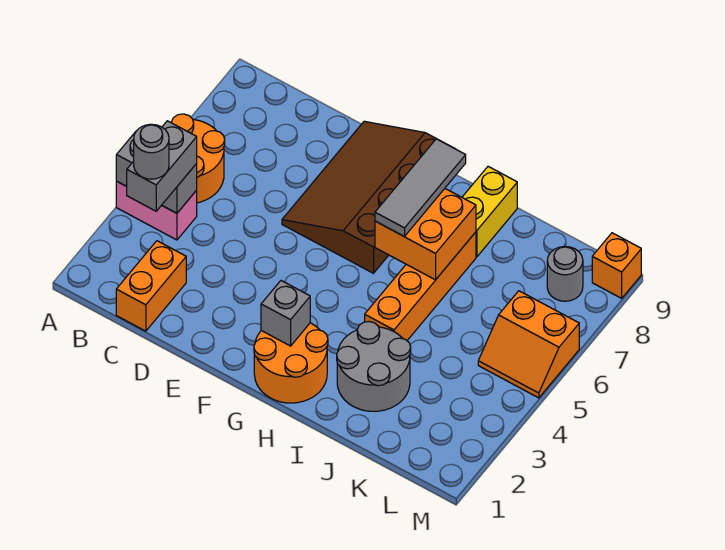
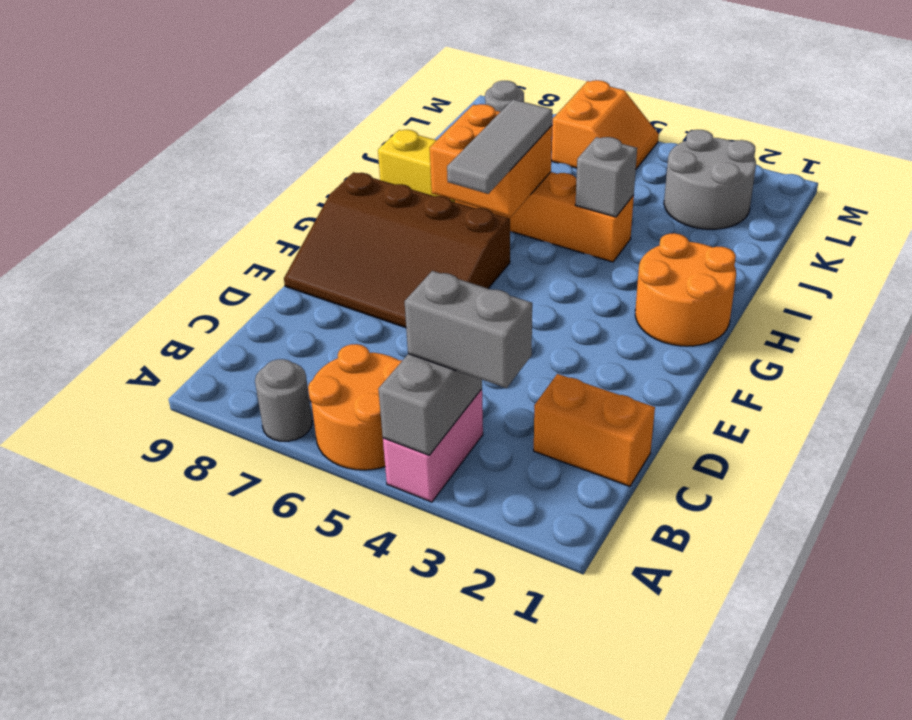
grey round brick B3 level 4 -> grey round brick A7 level 1
grey brick G2 level 2 -> grey brick I4 level 2
grey tile H6:H8 level 3 -> grey tile G6:I6 level 3
grey round brick I2:J3 level 1 -> grey round brick K2:L3 level 1
orange brick M9 level 1 -> none

